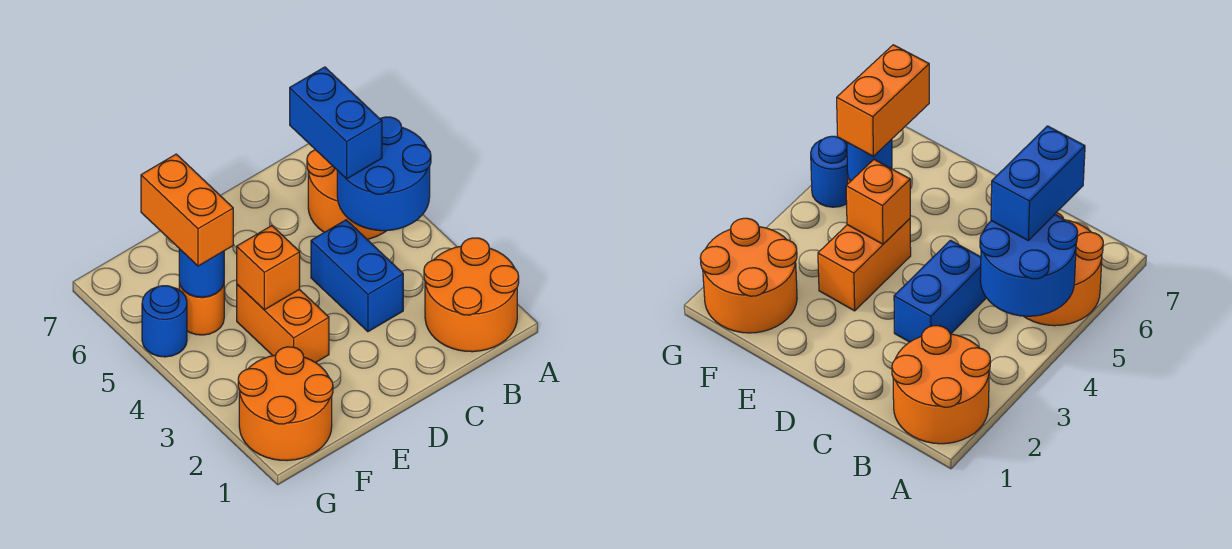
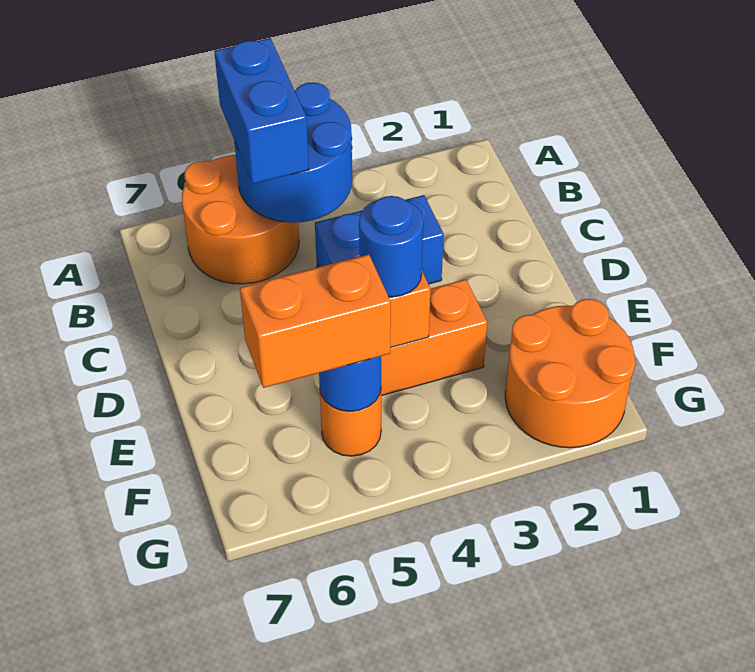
orange round brick A1:B2 level 1 -> none
blue brick B5:B6 level 3 -> blue brick A5:B5 level 3
blue round brick G5 level 1 -> blue round brick E4 level 3

